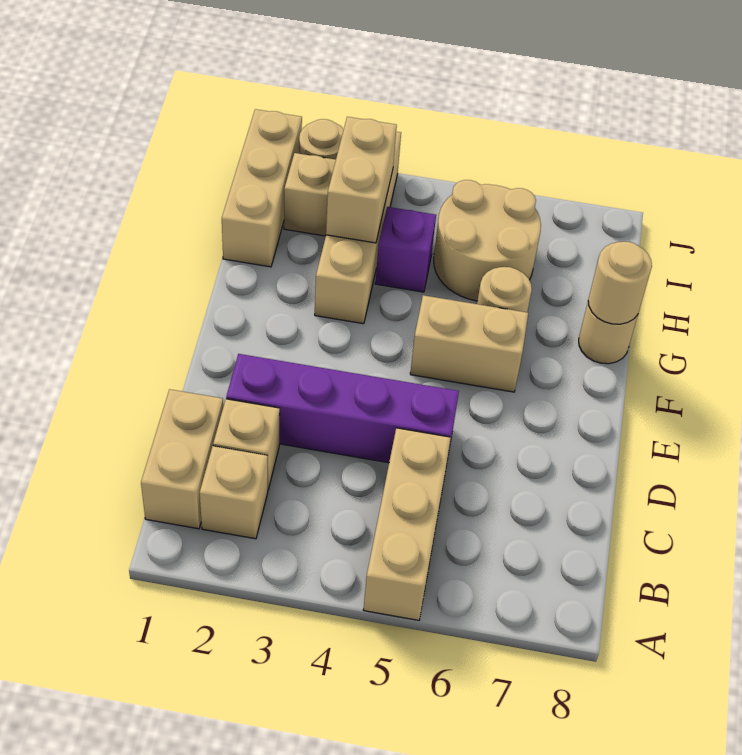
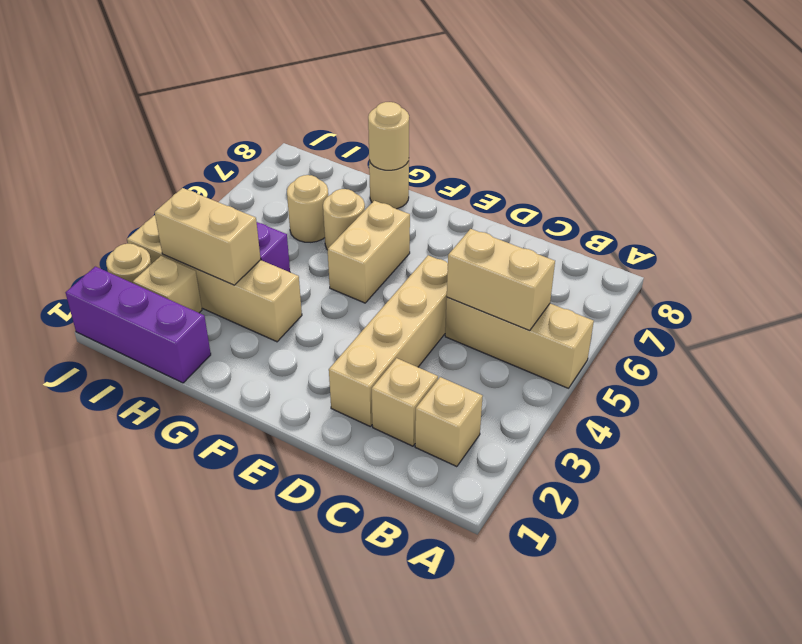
tan brick B1:C1 level 1 -> tan brick B5:C5 level 2
purple brick D2:D5 level 1 -> tan brick D2:D5 level 1
tan brick H1:J1 level 1 -> purple brick H1:J1 level 1
tan round brick H5:I6 level 1 -> tan round brick H6 level 1

